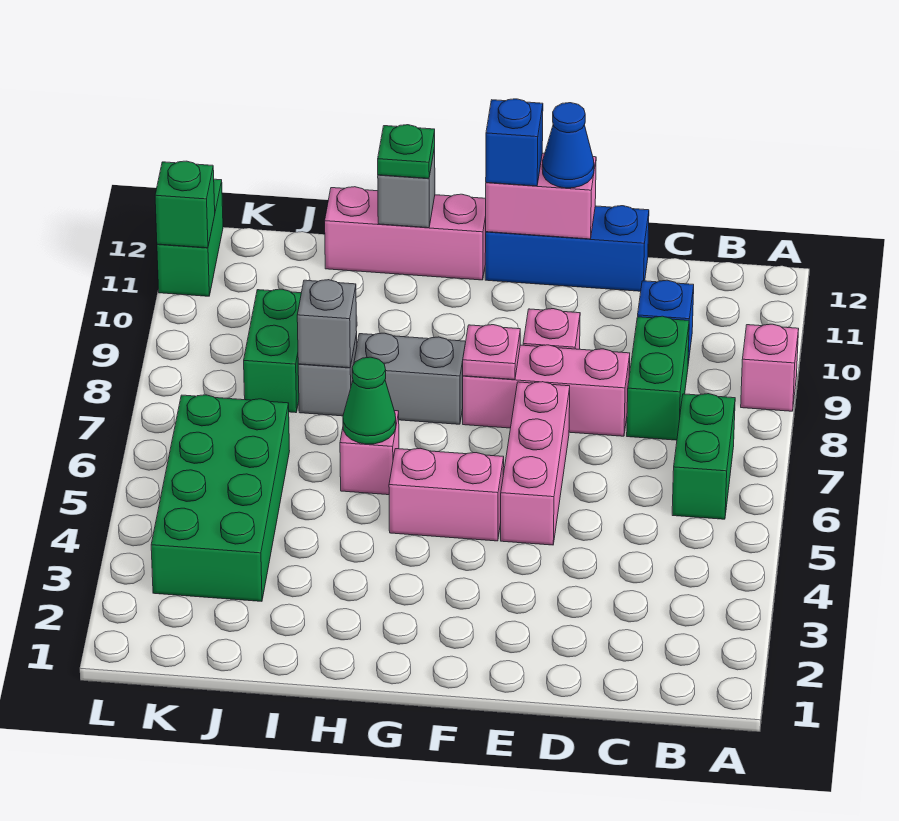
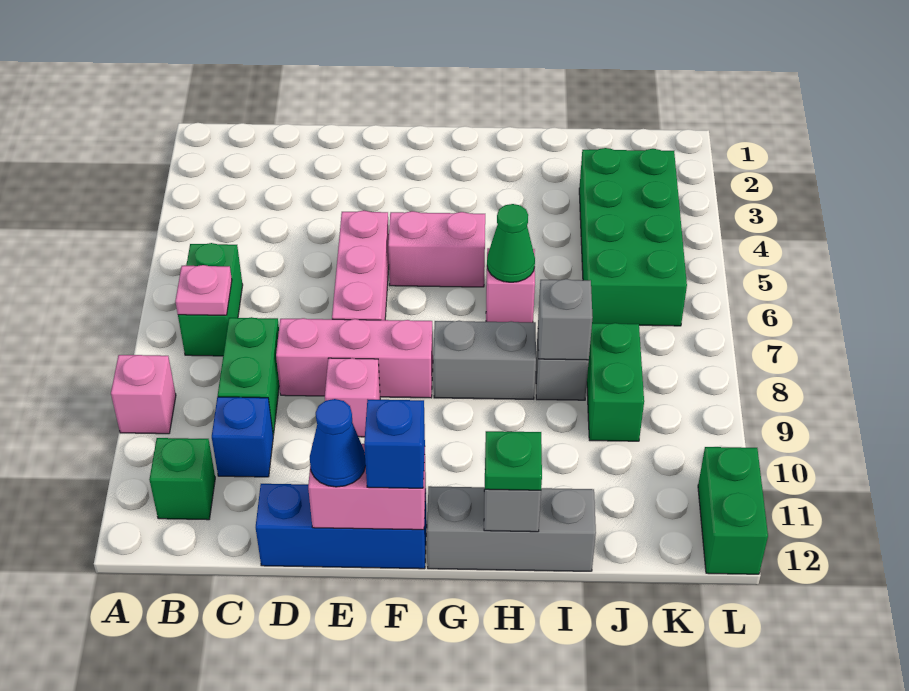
pink plate F8 level 2 -> pink plate B7 level 2
pink brick G12:I12 level 1 -> grey brick G12:I12 level 1
green brick L11 level 2 -> green brick B11 level 1

